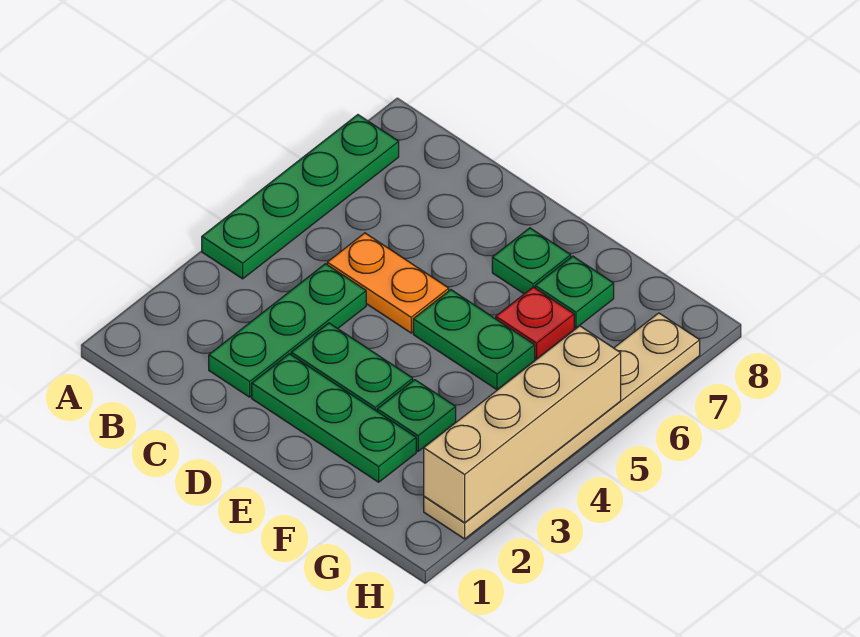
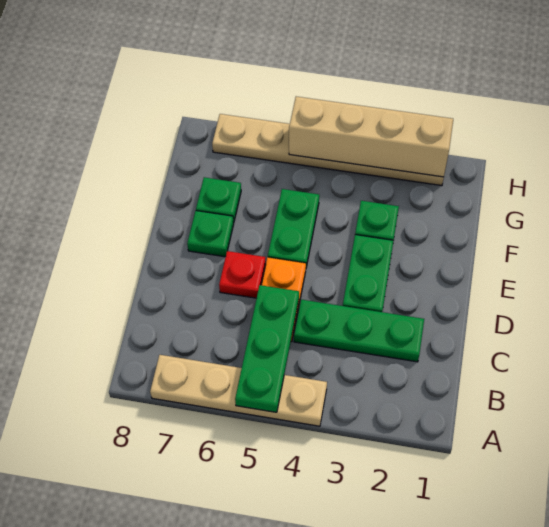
green plate A4:A7 level 1 -> tan plate A4:A7 level 1
green plate D2:F2 level 1 -> green plate A5:C5 level 2
red plate F6 level 1 -> red plate D6 level 1

